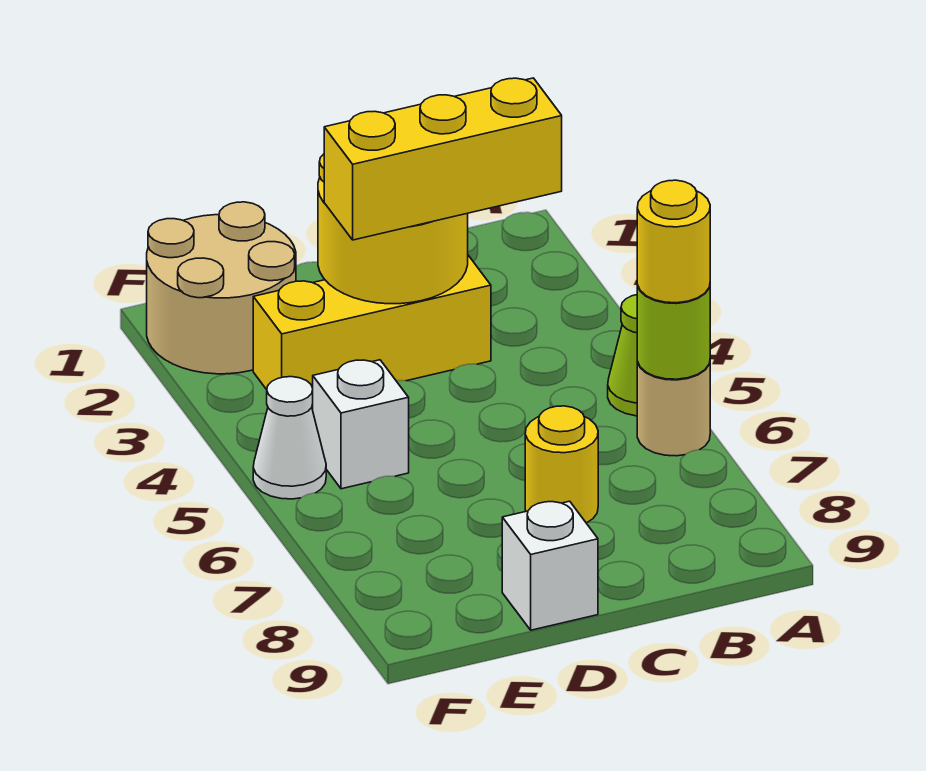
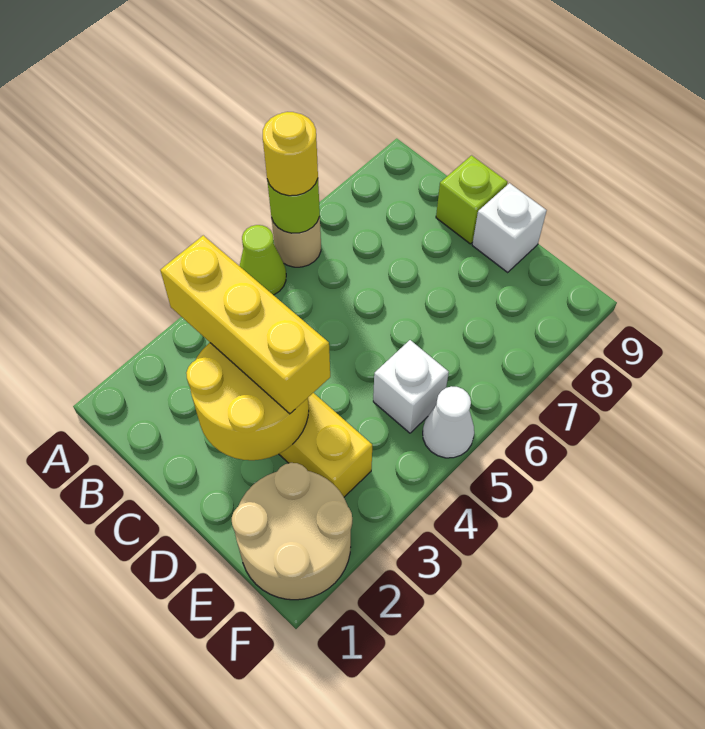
yellow round brick C7 level 1 -> none
none -> lime brick C9 level 1

